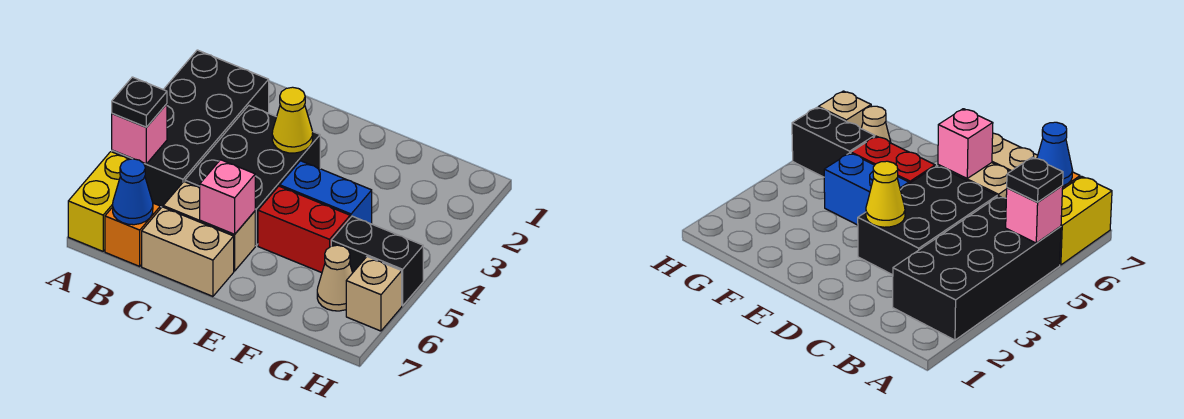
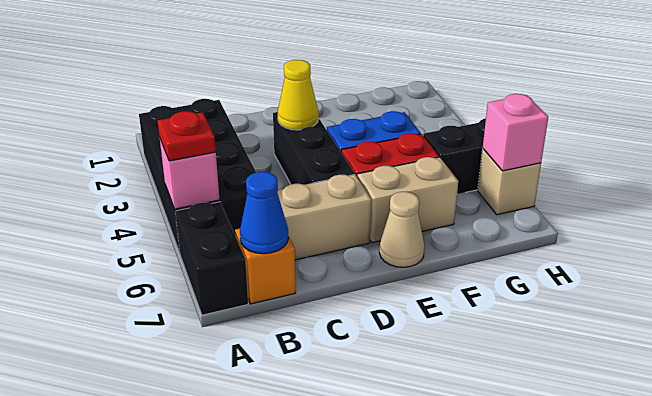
black plate A5 level 3 -> red plate A5 level 3
yellow brick A6:A7 level 1 -> black brick A6:A7 level 1
black brick C3:D5 level 1 -> black brick D3:D5 level 1
tan brick C7:D7 level 1 -> tan brick E6:F6 level 1
pink brick D6 level 2 -> pink brick H6 level 2
tan cone G6 level 1 -> tan cone E7 level 1

